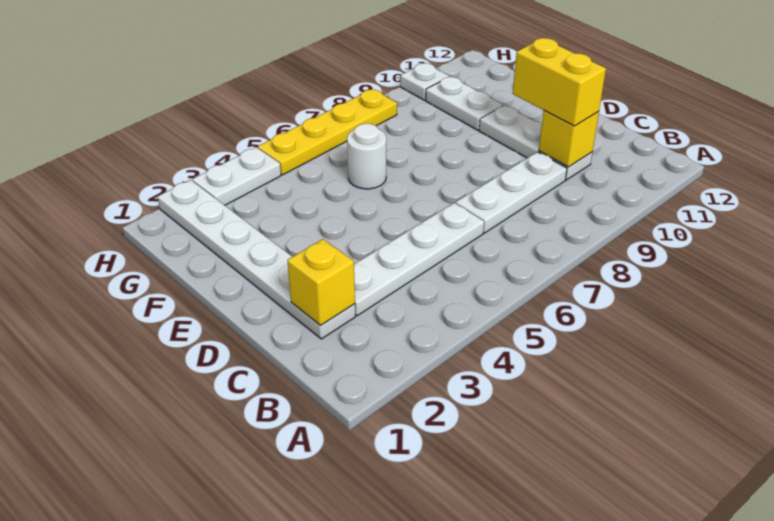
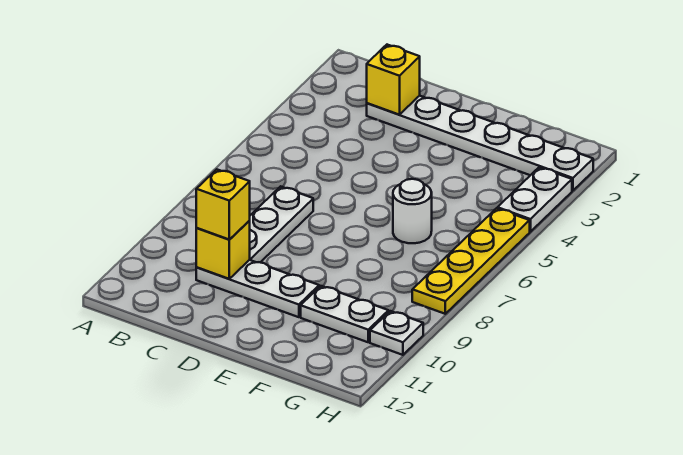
white plate C3:C6 level 1 -> none
yellow brick C10:D10 level 3 -> yellow brick C10 level 3

